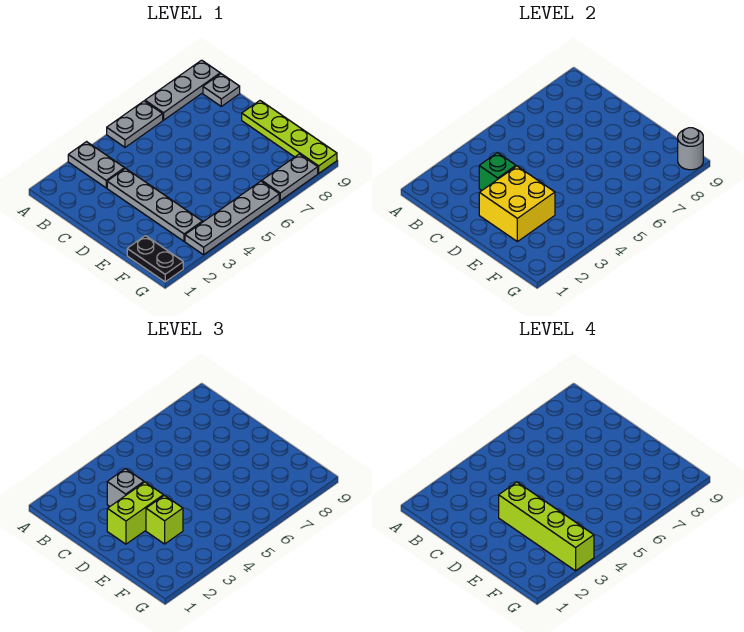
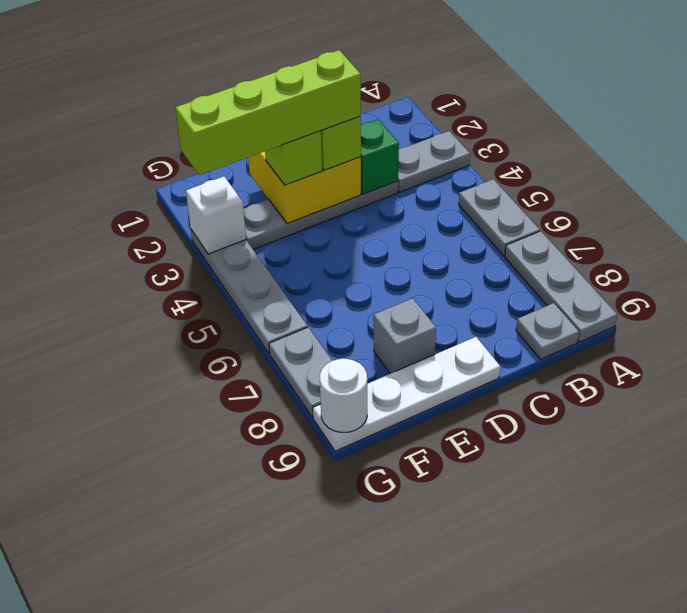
grey brick C3 level 3 -> grey brick E8 level 1
lime plate D9:G9 level 1 -> white plate D9:G9 level 1
black plate F1:G1 level 1 -> none
none -> white brick G3 level 2
grey round brick G9 level 2 -> white round brick G9 level 2

